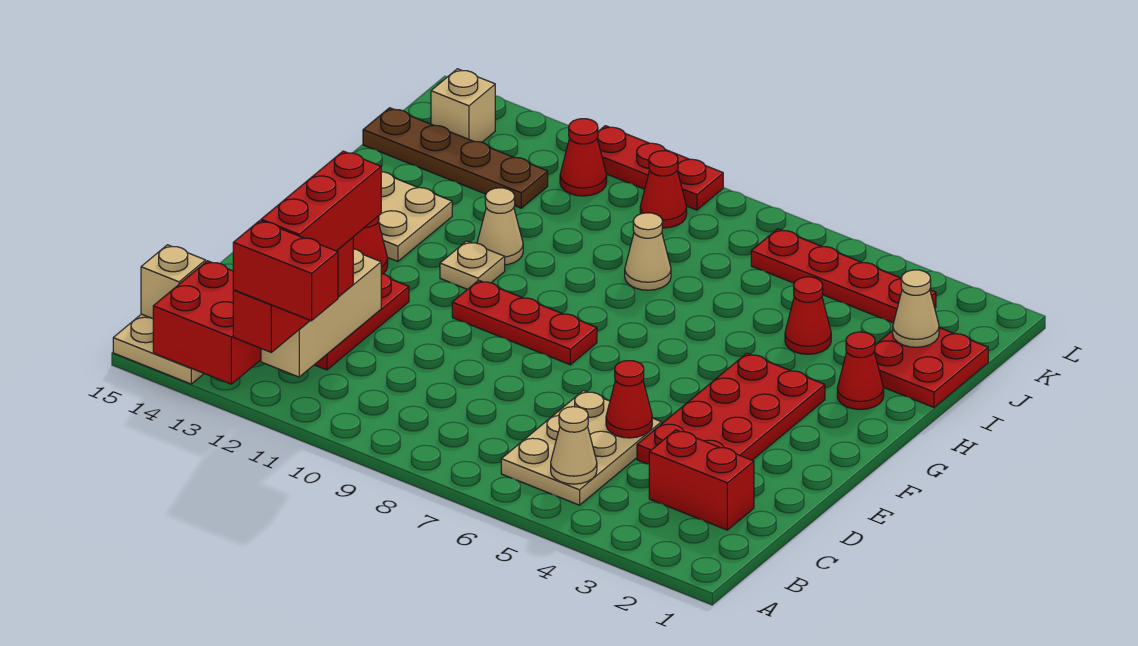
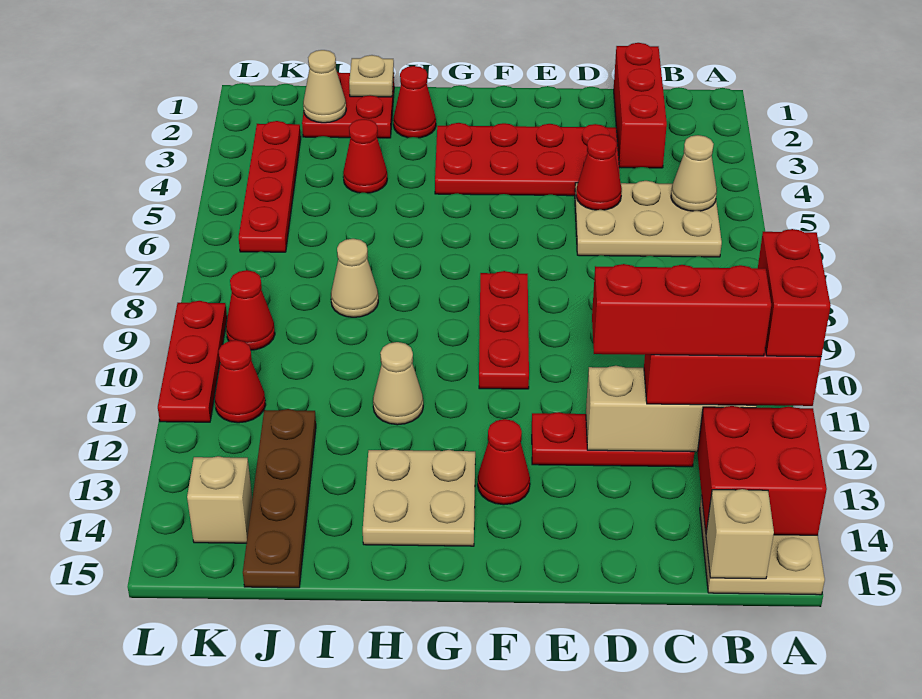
red brick C2:C3 level 1 -> red brick C1:C3 level 1
tan plate G11 level 1 -> tan plate I1 level 2

